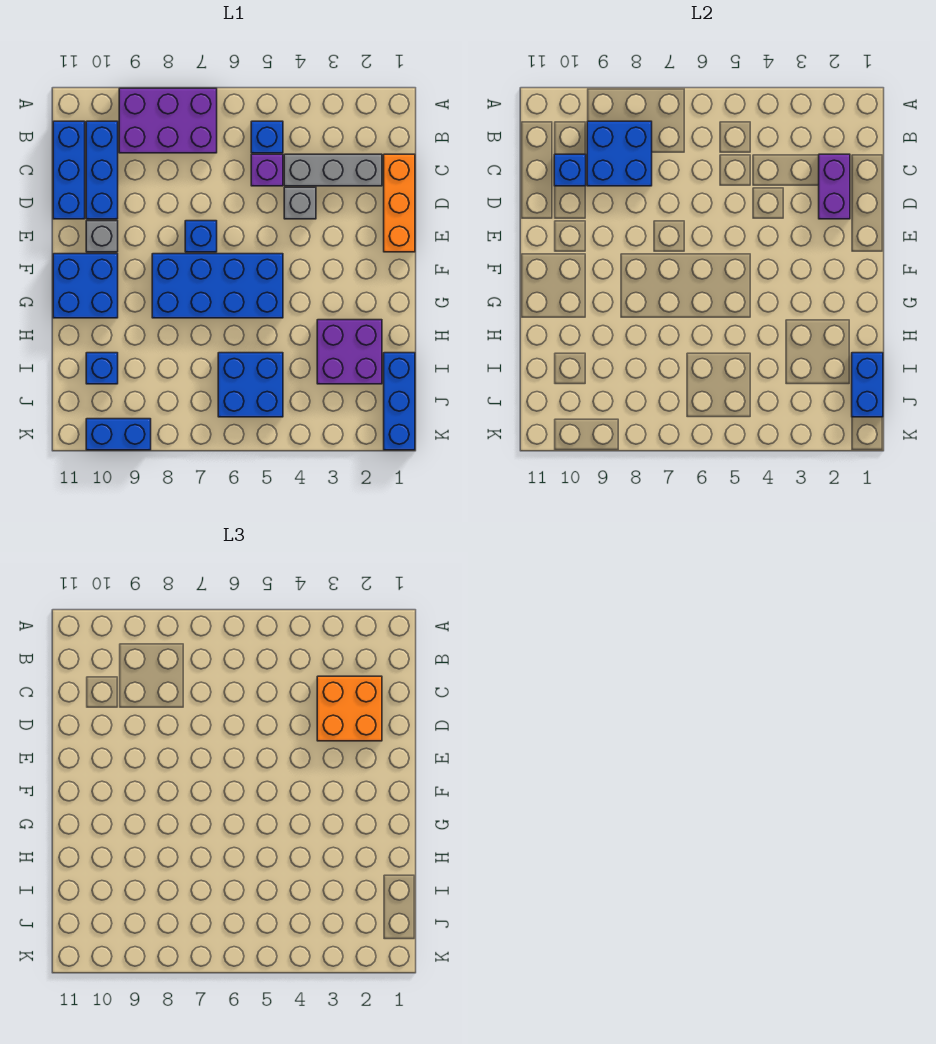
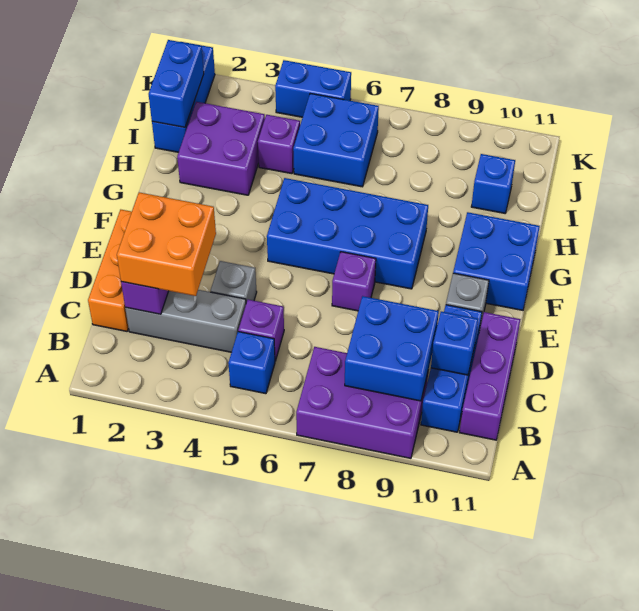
blue brick B11:D11 level 1 -> purple brick B11:D11 level 1
blue brick E7 level 1 -> purple brick E7 level 1
none -> purple brick I4 level 1
blue brick K9:K10 level 1 -> blue brick K4:K5 level 1

